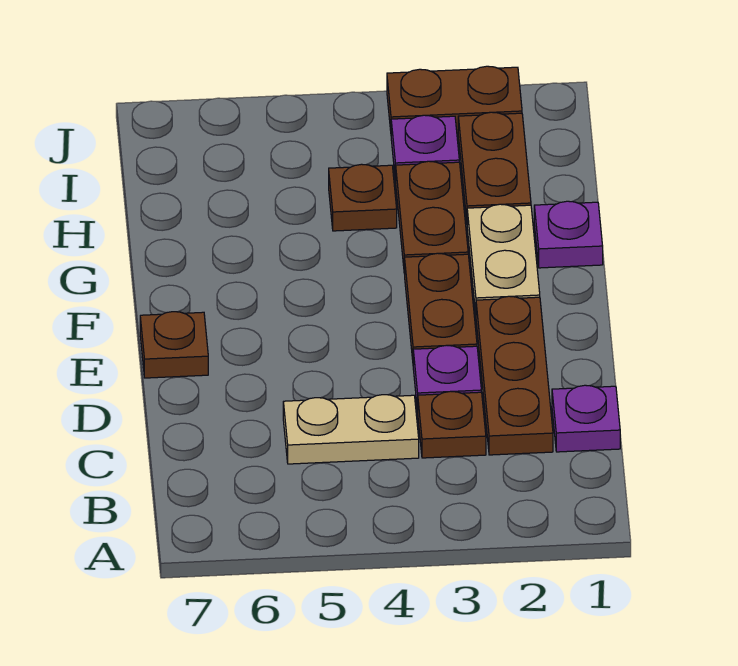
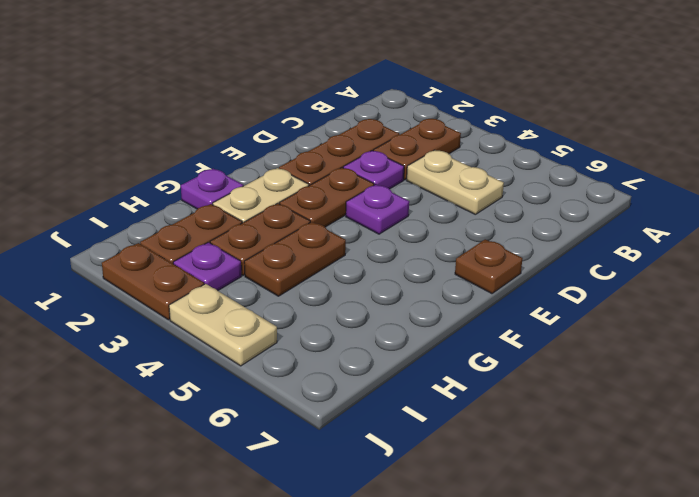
purple plate C1 level 1 -> purple plate E4 level 1
brown plate C3 level 1 -> brown plate B3:C3 level 1
brown plate H4 level 1 -> brown plate G4:H4 level 1
none -> tan plate J4:J5 level 1

